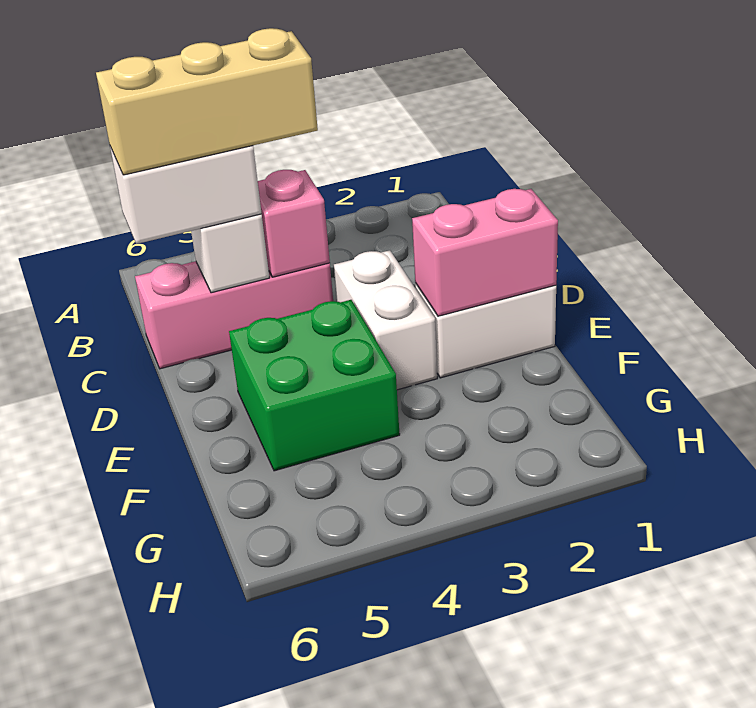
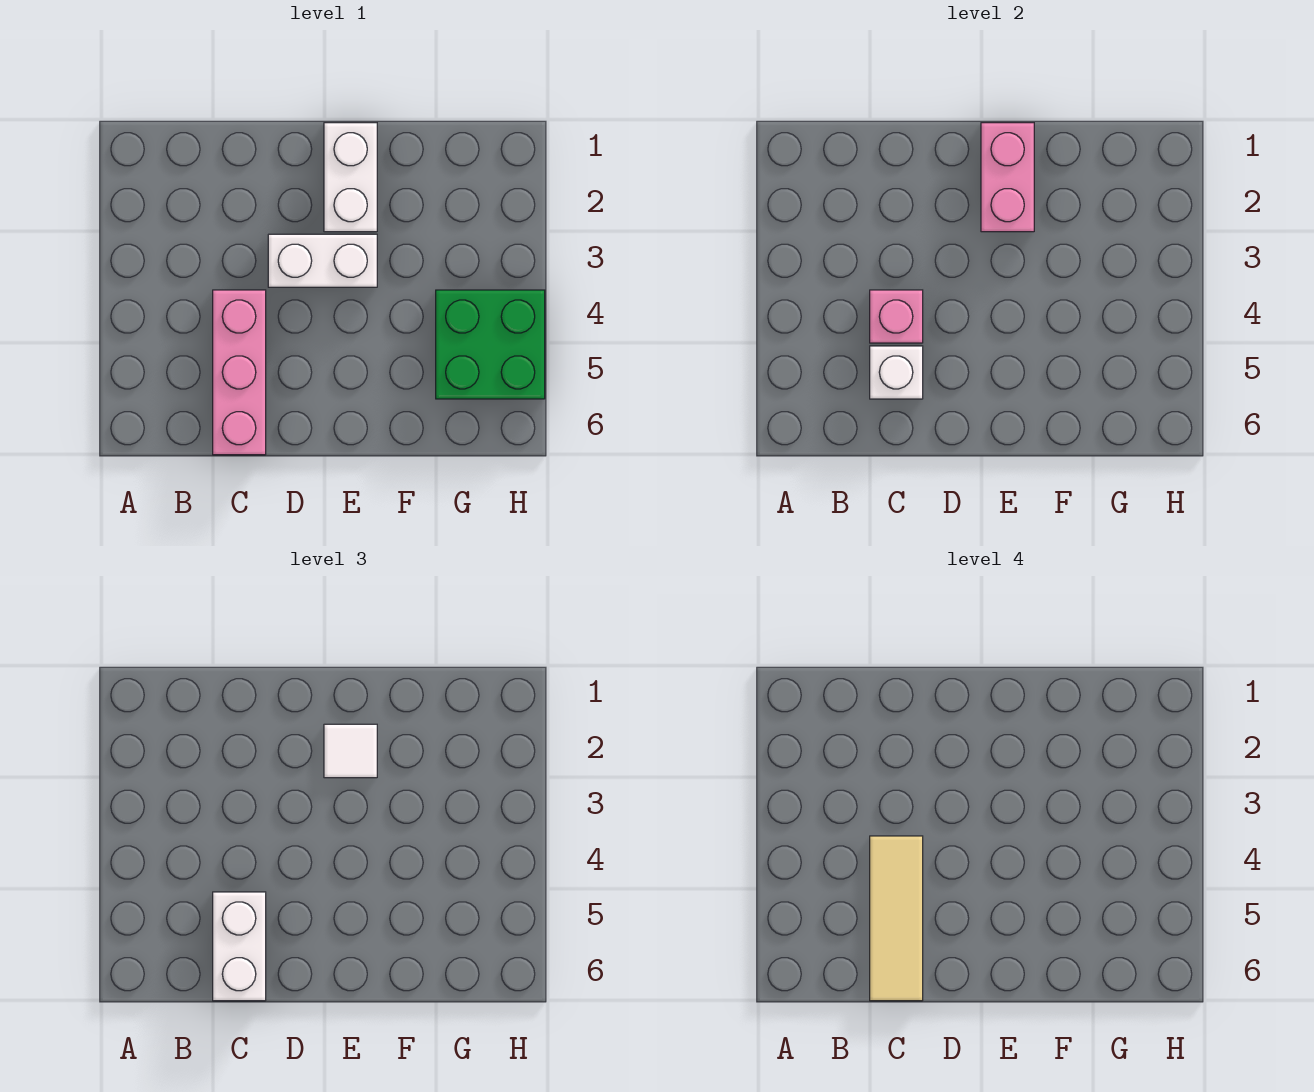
tan brick C4:C6 level 4 -> tan tile C4:C6 level 4
none -> white tile E2 level 3
green brick E4:F5 level 1 -> green brick G4:H5 level 1

